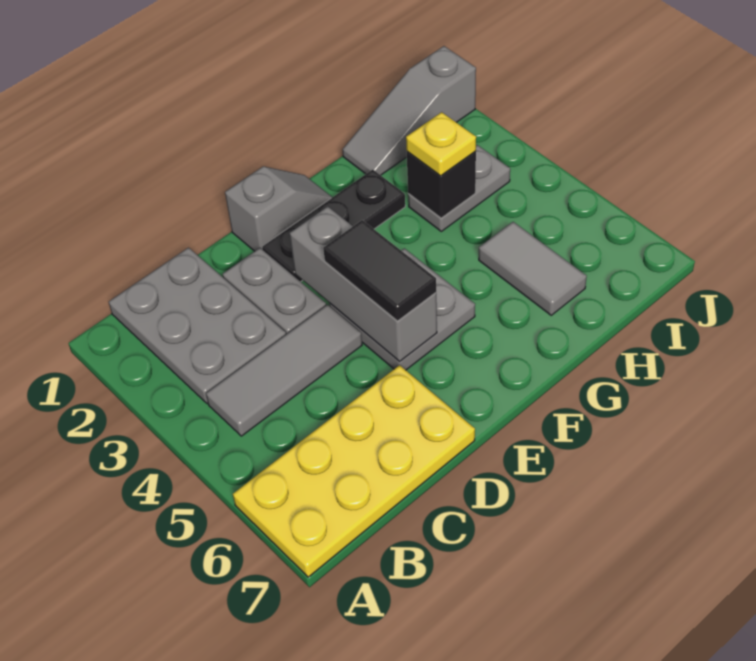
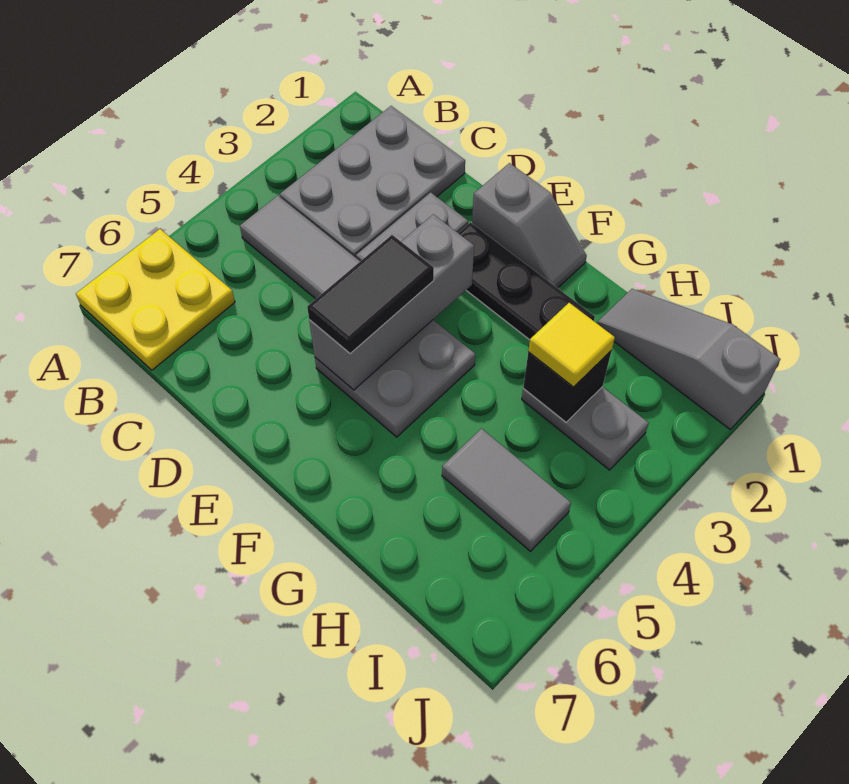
yellow plate A6:D7 level 1 -> yellow plate A6:B7 level 1
yellow plate H3 level 3 -> yellow tile H3 level 3
grey tile H5:H6 level 1 -> grey tile H5:I5 level 1

